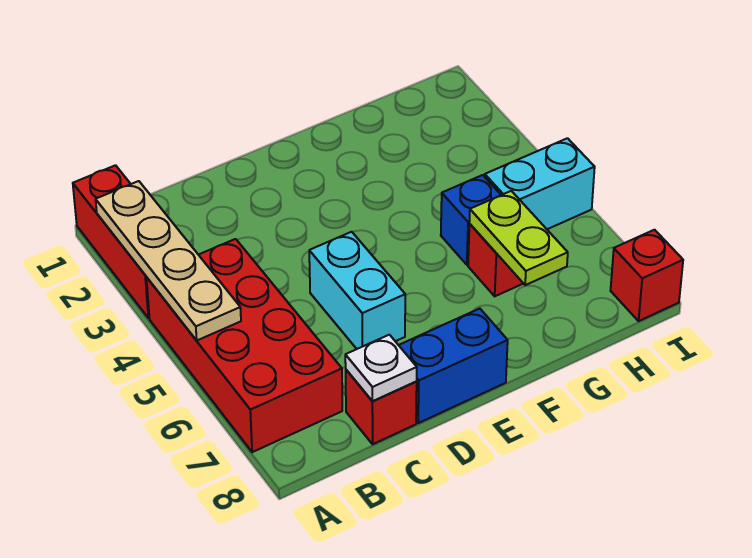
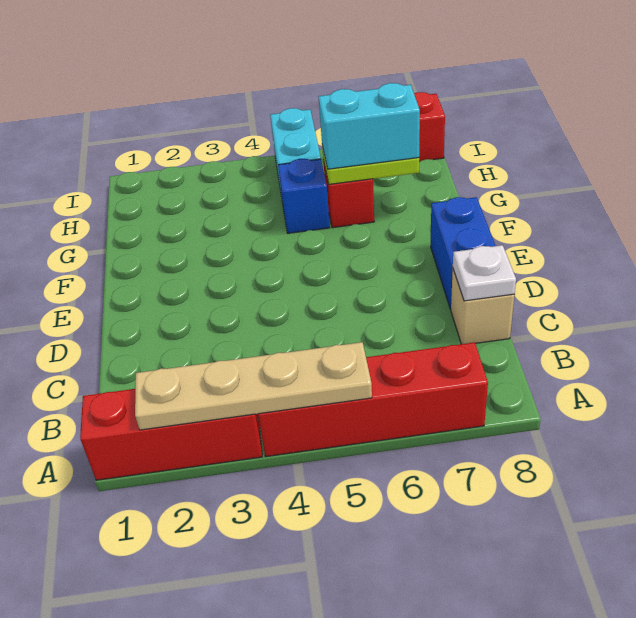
red brick A4:B7 level 1 -> red brick A4:A7 level 1
red brick C8 level 1 -> tan brick C8 level 1
cyan brick D5:D6 level 1 -> cyan brick G6:G7 level 3

